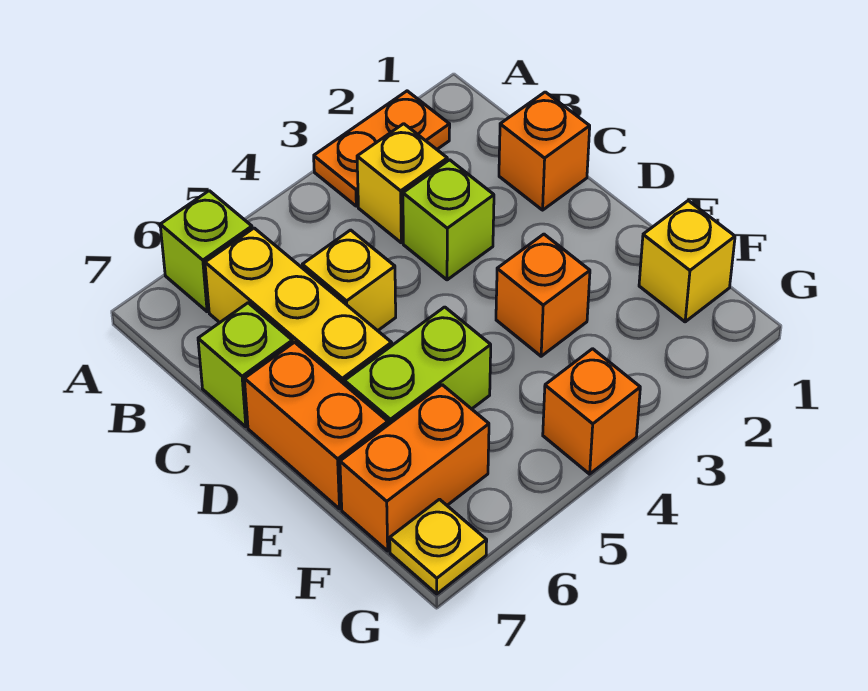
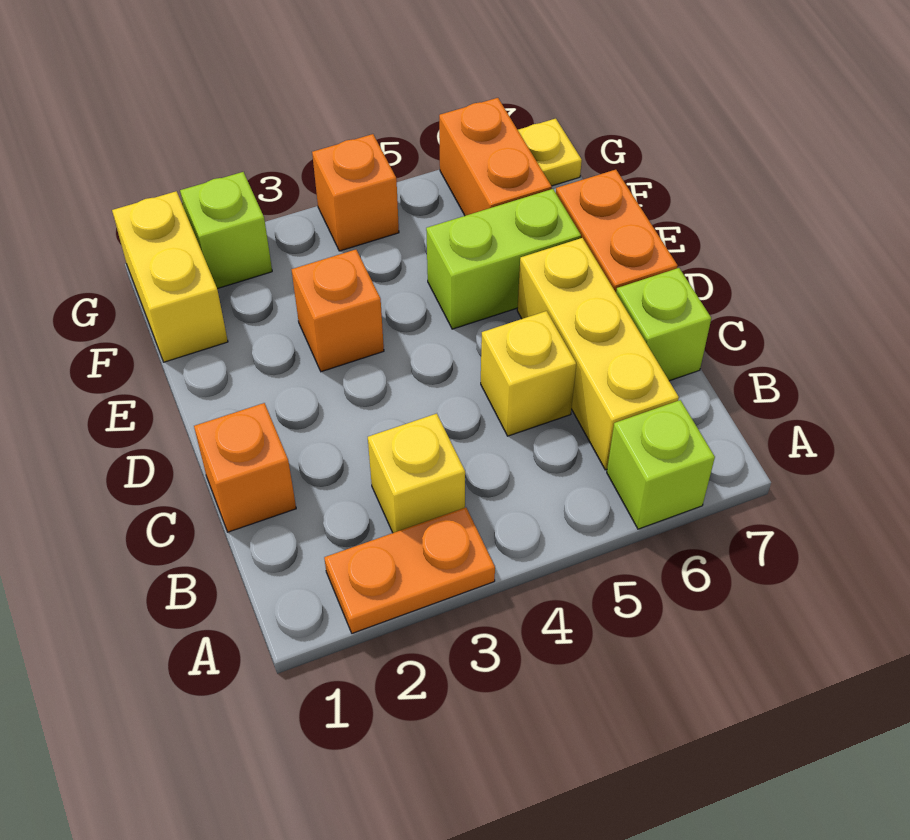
lime brick C3 level 1 -> lime brick G2 level 1
yellow brick F1 level 1 -> yellow brick F1:G1 level 1
orange brick F6:F7 level 1 -> orange brick F6:G6 level 1

